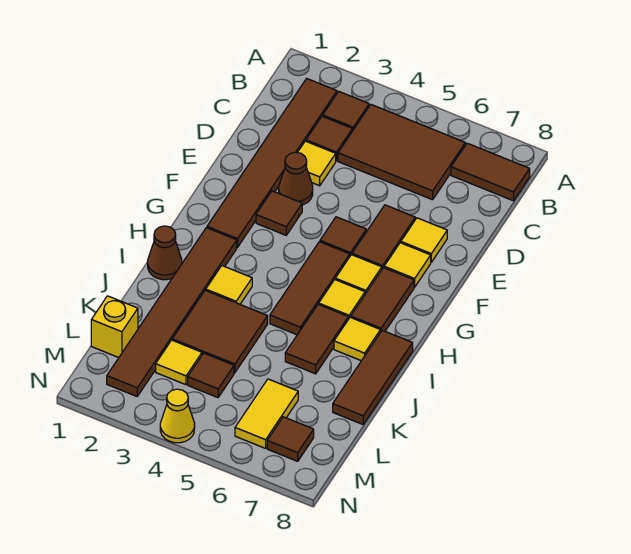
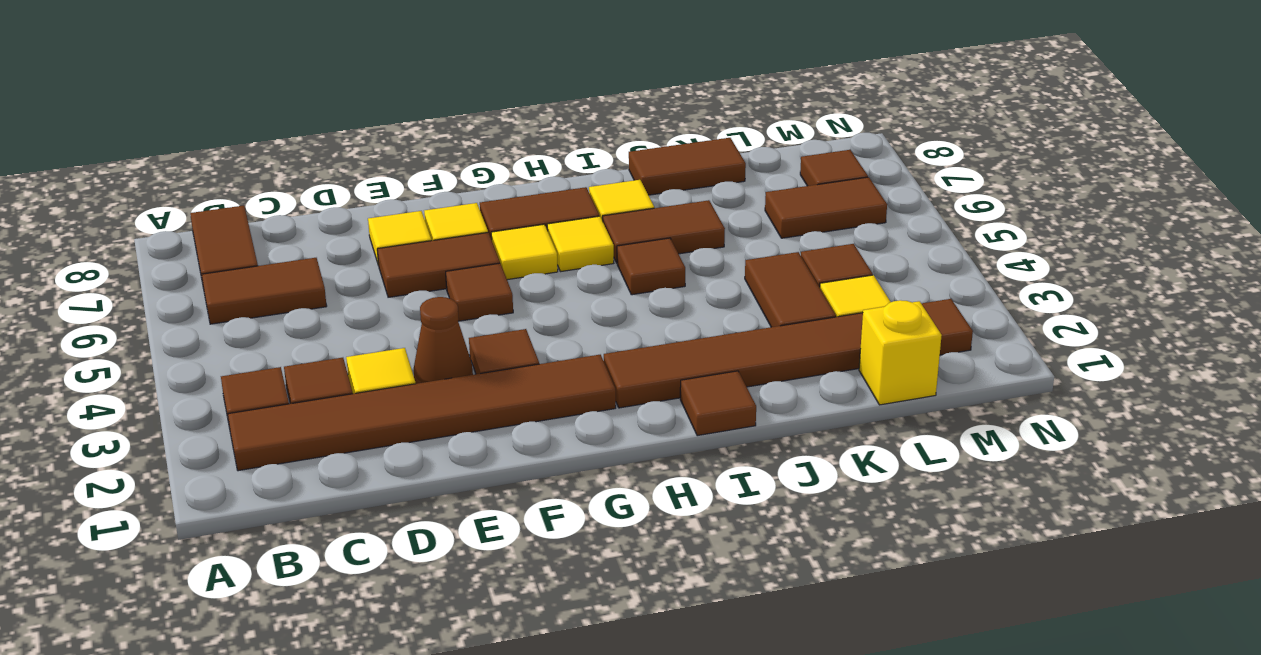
brown tile B4:C6 level 1 -> brown tile B6:C6 level 1
brown tile G5:I5 level 1 -> brown tile I5 level 1
brown cone I1 level 1 -> brown tile I1 level 1
yellow tile I3 level 1 -> none
brown tile I8:K8 level 1 -> brown tile J8:K8 level 1
brown tile J3:K4 level 1 -> brown tile K3:K4 level 1
yellow tile L6:M6 level 1 -> brown tile L6:M6 level 1
yellow cone N4 level 1 -> none

